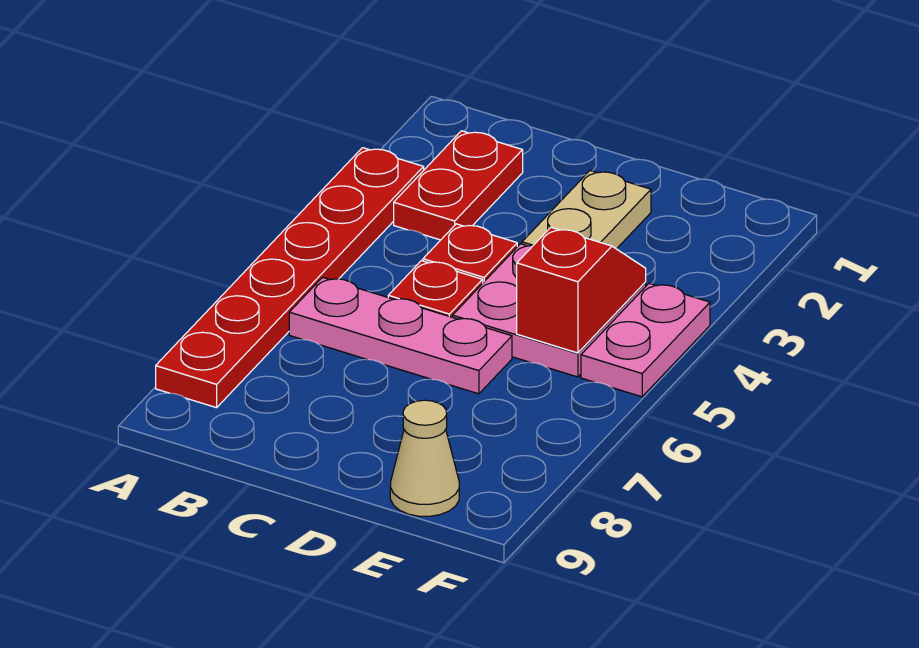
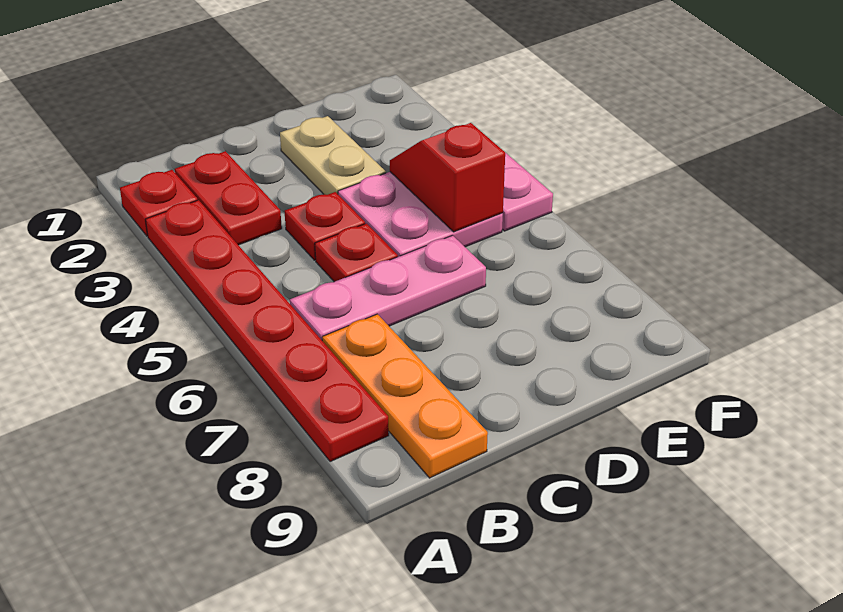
none -> red plate A2 level 1
none -> orange plate B7:B9 level 1
tan cone E9 level 1 -> none

